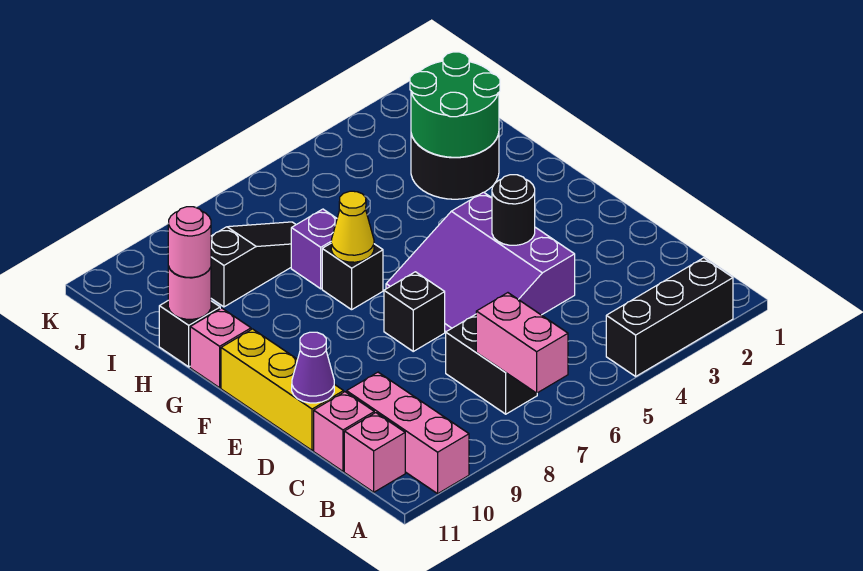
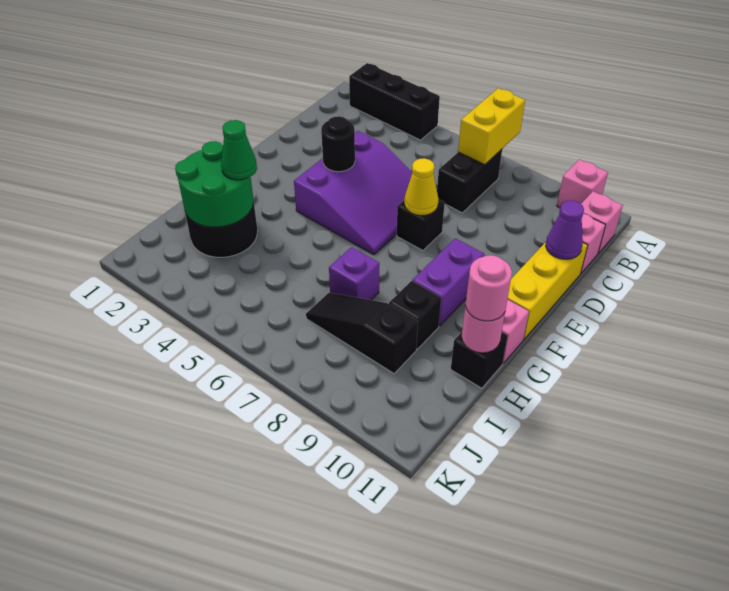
pink brick A7:B7 level 2 -> yellow brick A7:B7 level 2
pink brick A10:C10 level 1 -> pink brick A10 level 1
none -> purple brick F9:G9 level 1
black brick G7 level 1 -> black brick H9 level 1
yellow cone G7 level 2 -> yellow cone E7 level 2
none -> green cone H3 level 3

